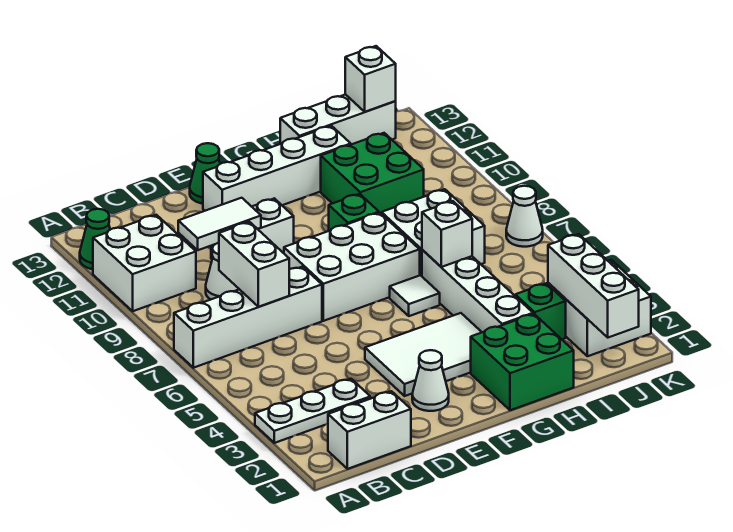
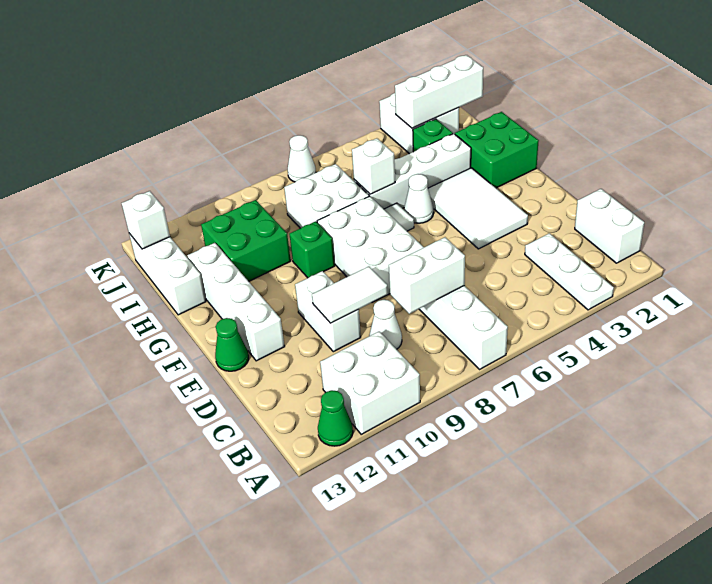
white tile C10:D10 level 2 -> white tile D9:D10 level 2
white cone E2 level 1 -> white cone G5 level 1

